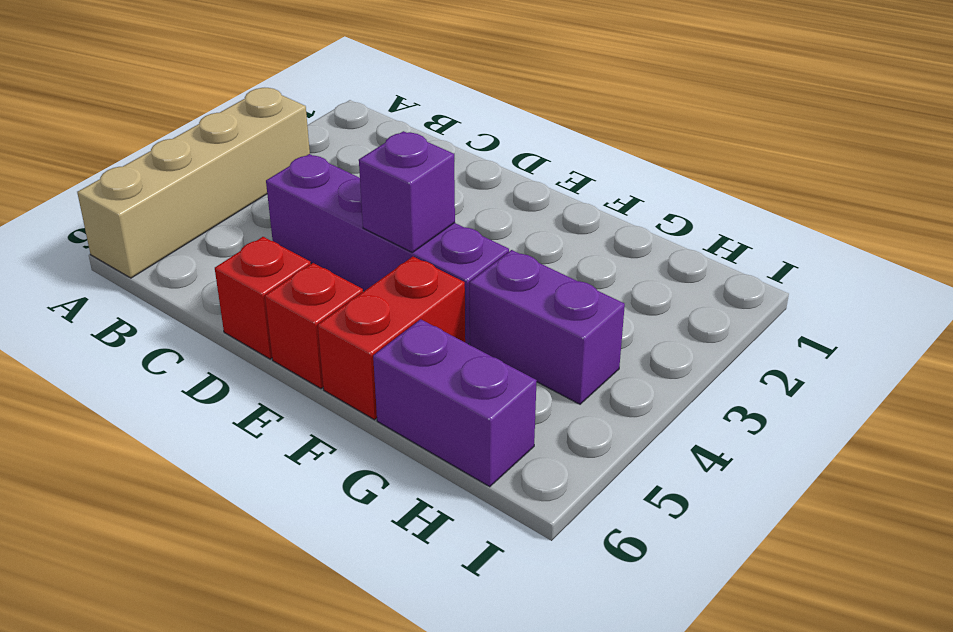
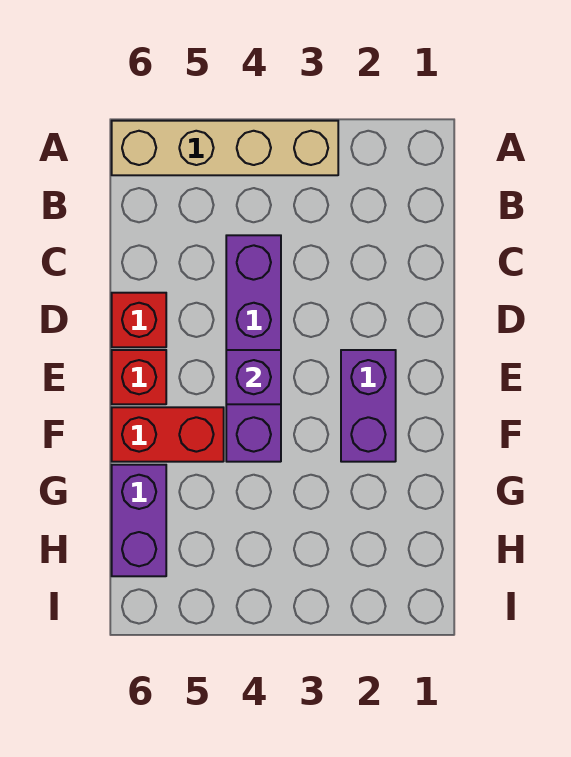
purple brick G4:H4 level 1 -> purple brick E2:F2 level 1

